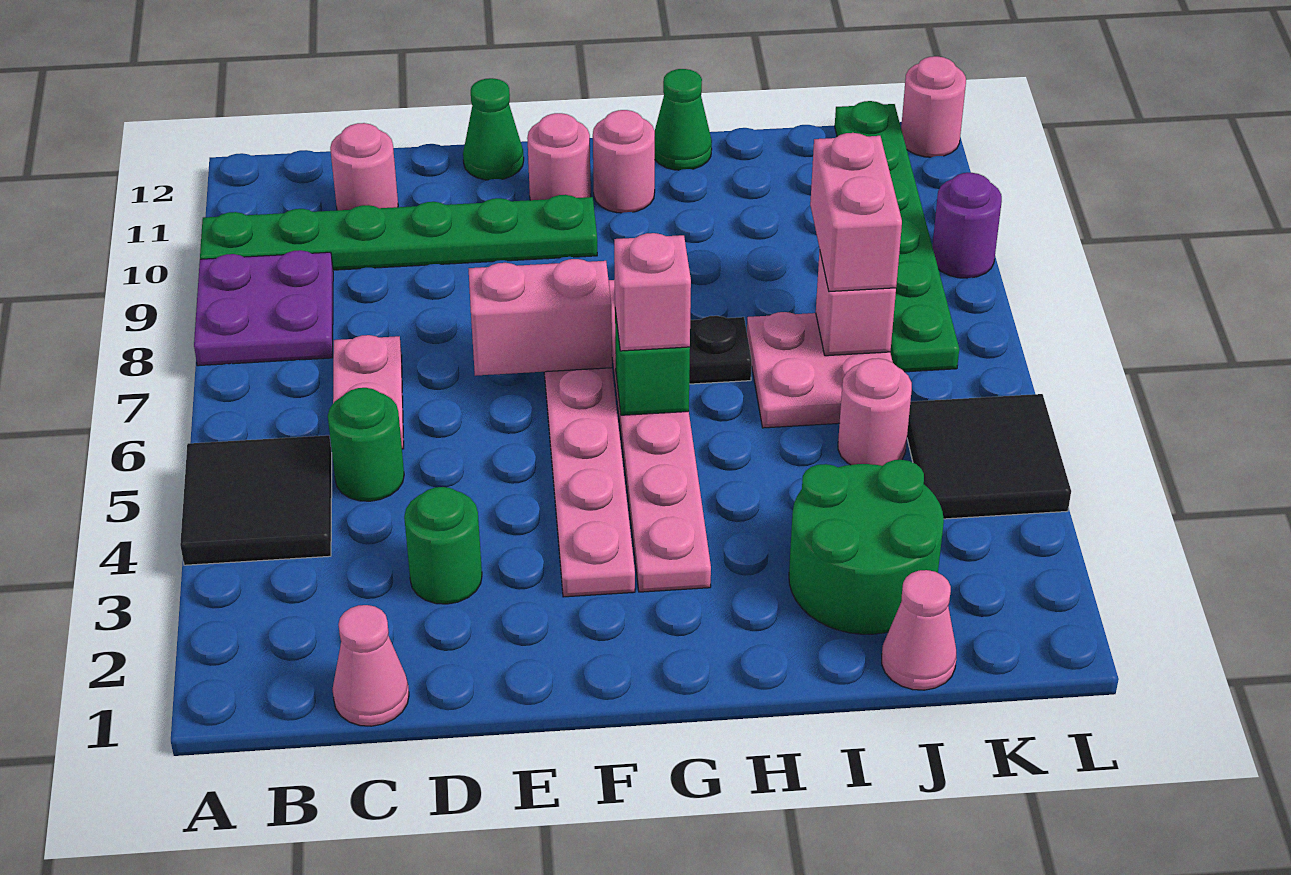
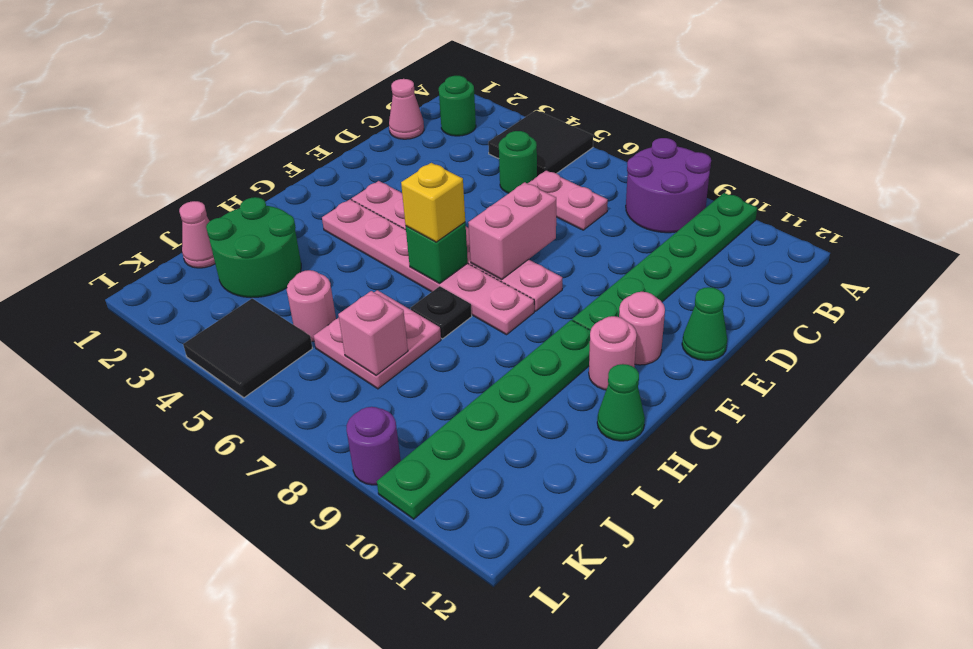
purple plate A8:B9 level 1 -> purple round brick A8:B9 level 1
pink round brick C11 level 1 -> none
green round brick D3 level 1 -> green round brick B2 level 1
pink brick G6 level 3 -> yellow brick G6 level 3
pink brick J7:J8 level 3 -> none
green plate K7:K12 level 1 -> green plate G10:L10 level 1
pink round brick L12 level 1 -> none

